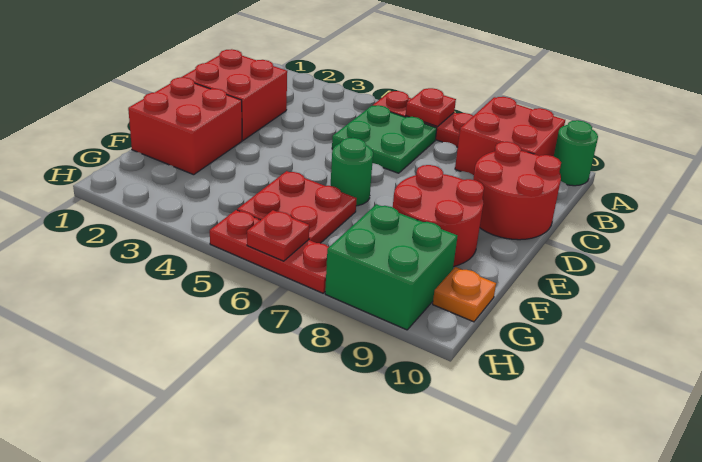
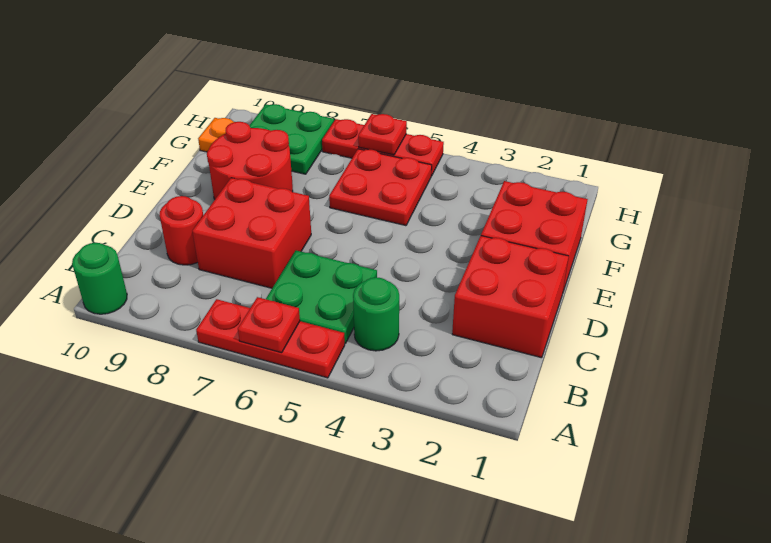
red brick A8:B9 level 1 -> red brick C7:D8 level 1
red round brick C9:D10 level 1 -> red round brick C9 level 1
green round brick E6 level 1 -> green round brick B4 level 1
green brick G8:H9 level 1 -> green plate G8:H9 level 1

